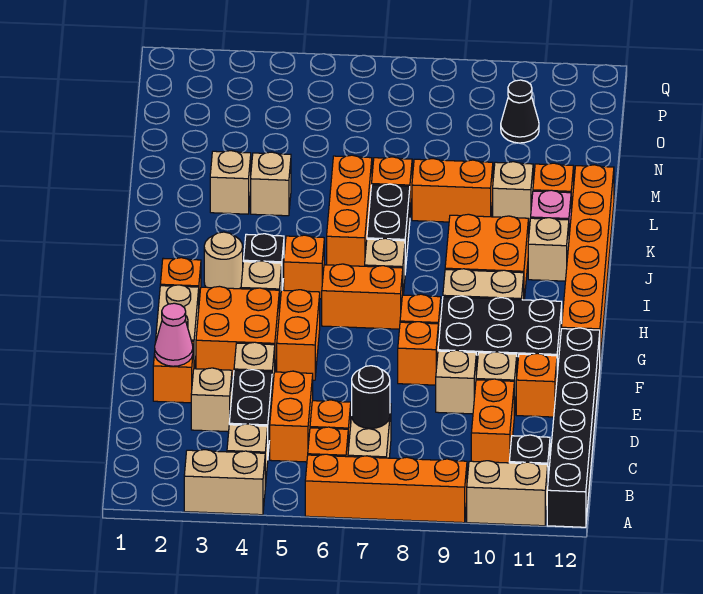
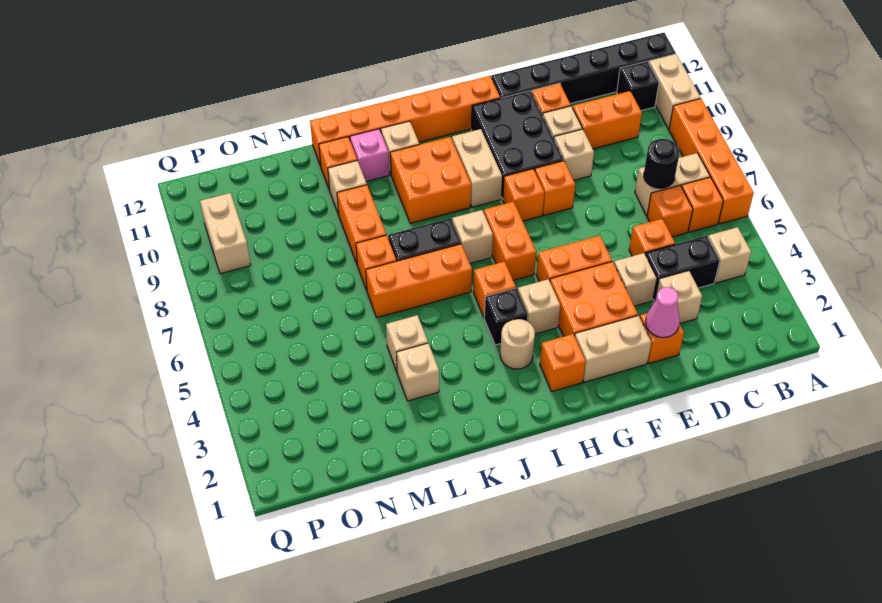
tan brick A3:A4 level 1 -> tan brick P9:P10 level 1
orange brick C5:D5 level 1 -> orange brick D5 level 1
black cone O10 level 1 -> none

